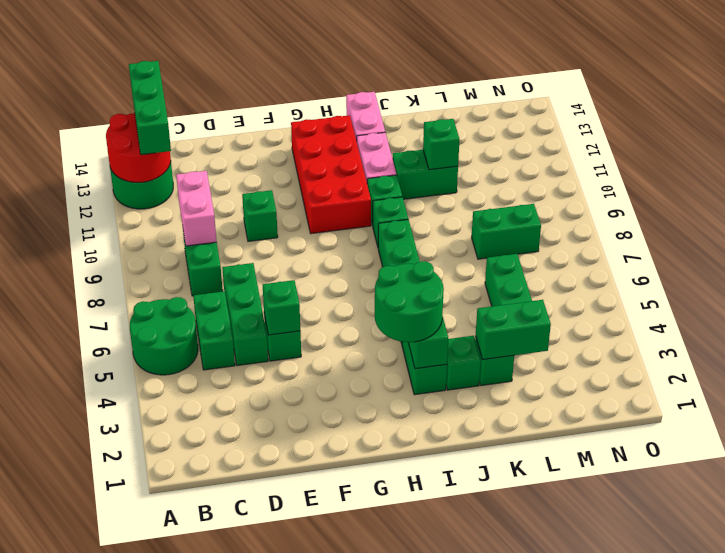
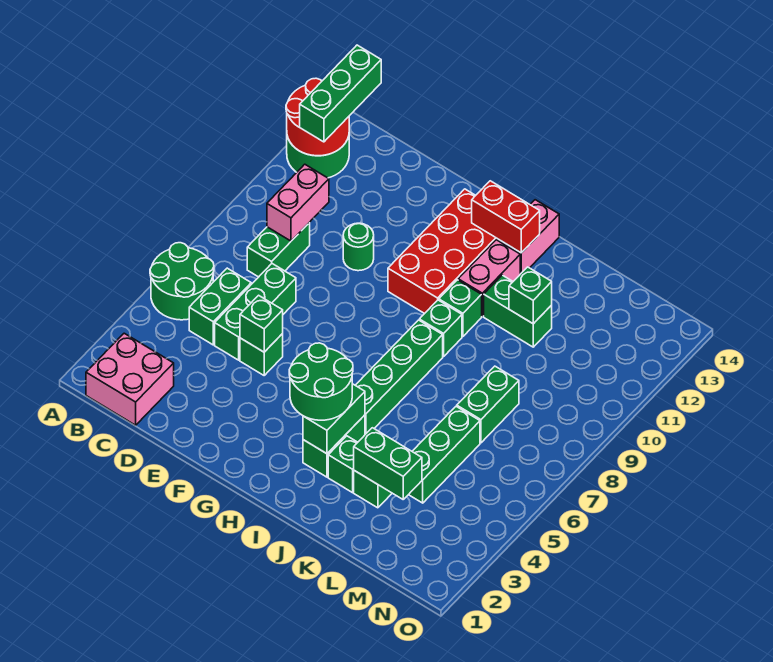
none -> pink brick B1:C2 level 1
green brick E10 level 1 -> green round brick E10 level 1
none -> red brick H13:I13 level 2
green brick L8:M8 level 1 -> green brick L7:L8 level 1

